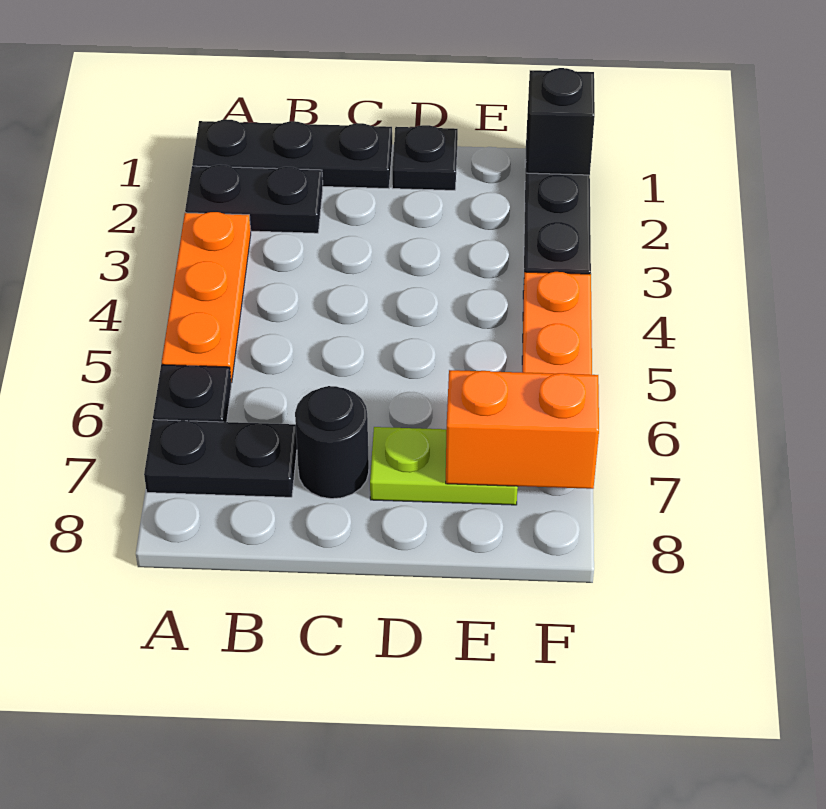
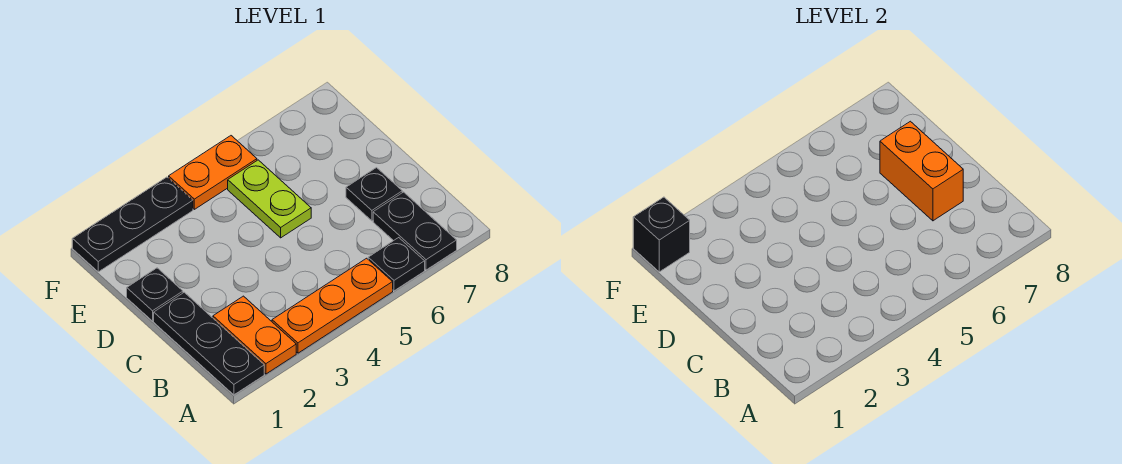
black plate A2:B2 level 1 -> orange plate A2:B2 level 1
black round brick C7 level 1 -> black plate C7 level 1
lime plate D7:E7 level 1 -> lime plate D5:E5 level 1
orange brick E7:F7 level 2 -> orange brick C7:D7 level 2

